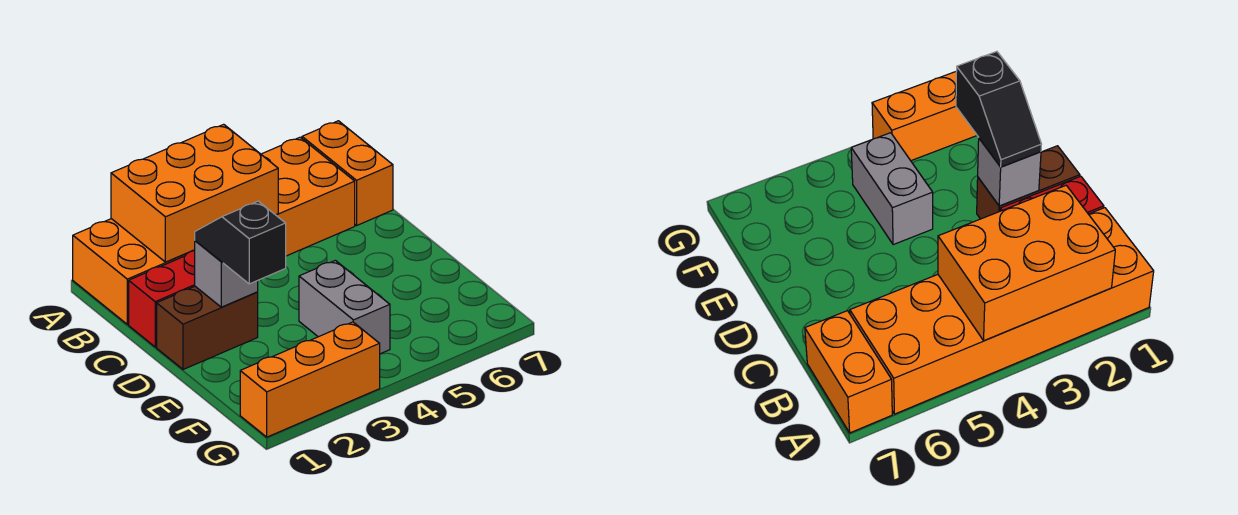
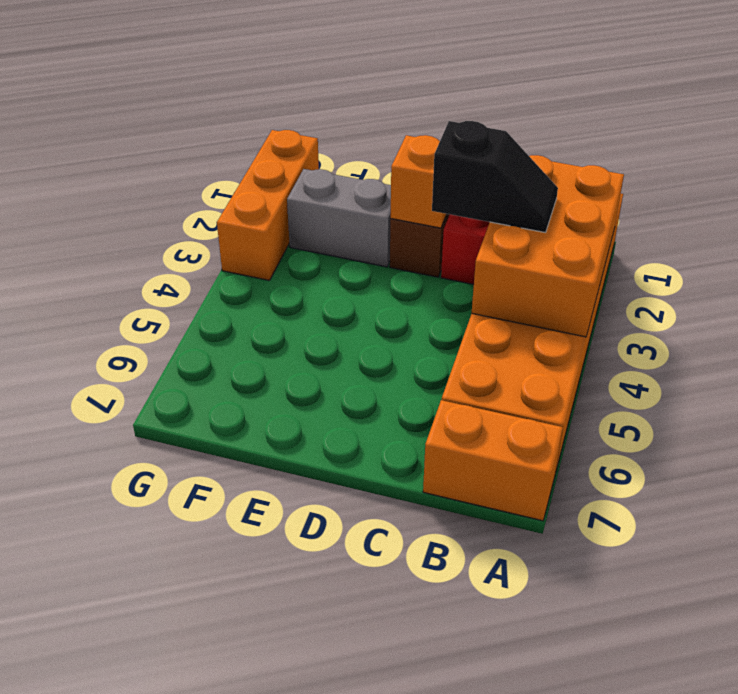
grey brick D2 level 2 -> orange brick D2 level 2
black slope D2:E2 level 3 top E -> black slope B3:C3 level 3 top C
grey brick E4:F4 level 1 -> grey brick E2:F2 level 1

